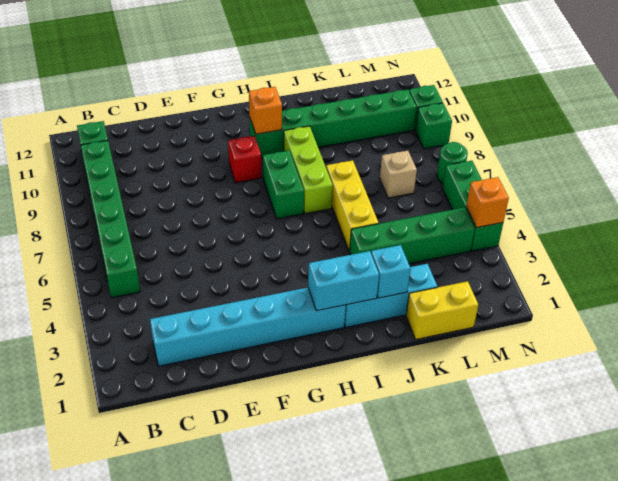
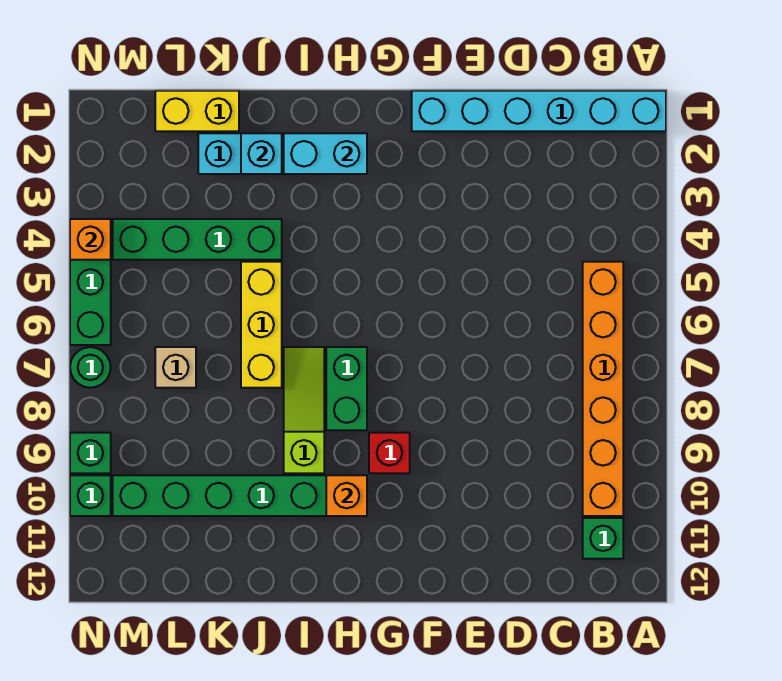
green brick B5:B10 level 1 -> orange brick B5:B10 level 1
cyan brick C2:H2 level 1 -> cyan brick A1:F1 level 1
lime brick I7:I9 level 1 -> lime slope I7:I9 level 1 top 9

